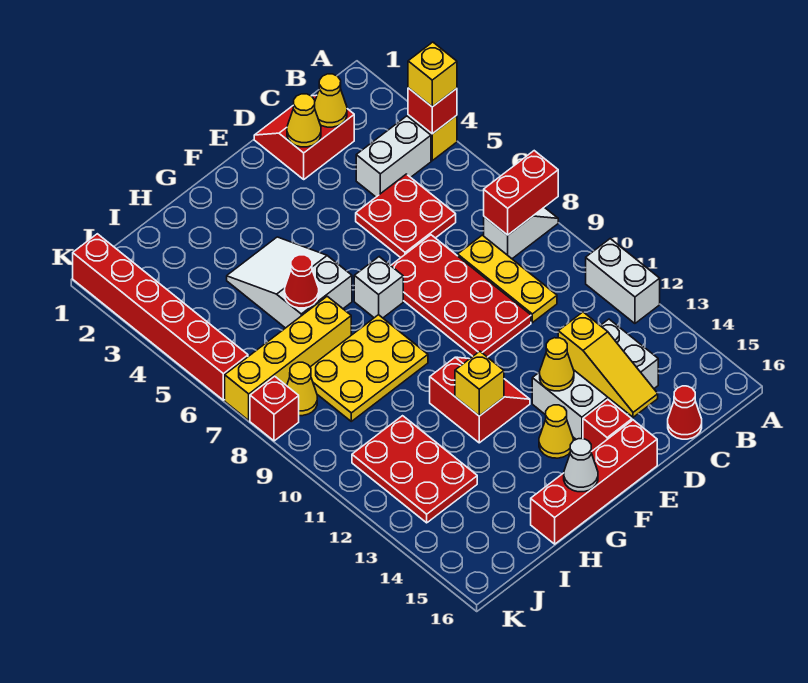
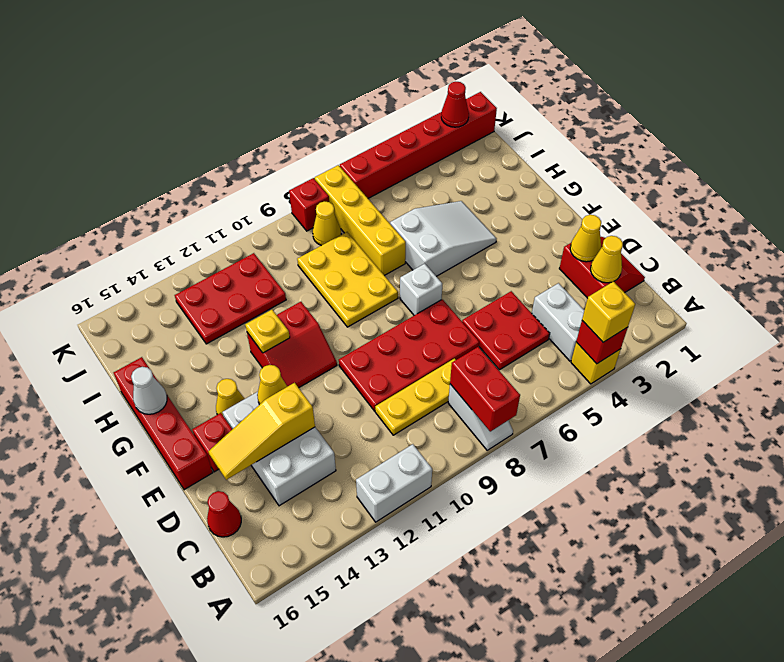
yellow brick G12 level 2 -> yellow plate G12 level 2
red cone H6 level 2 -> red cone K2 level 2

